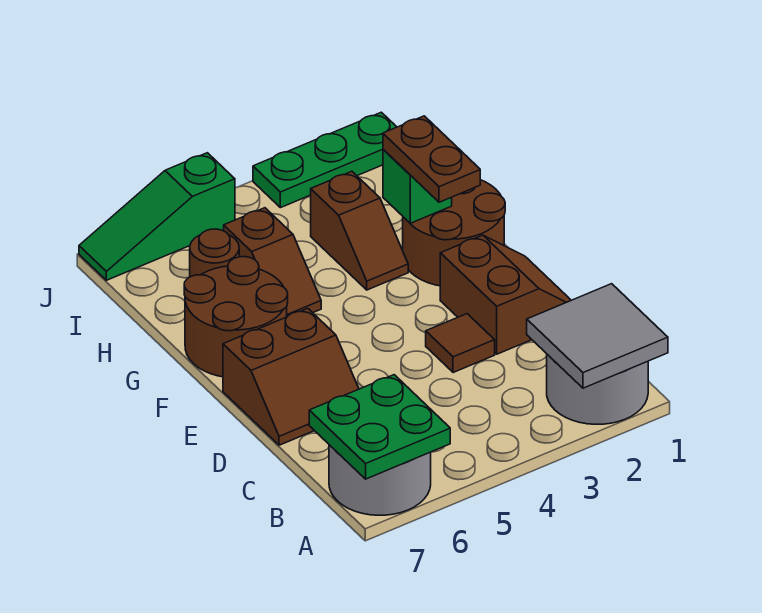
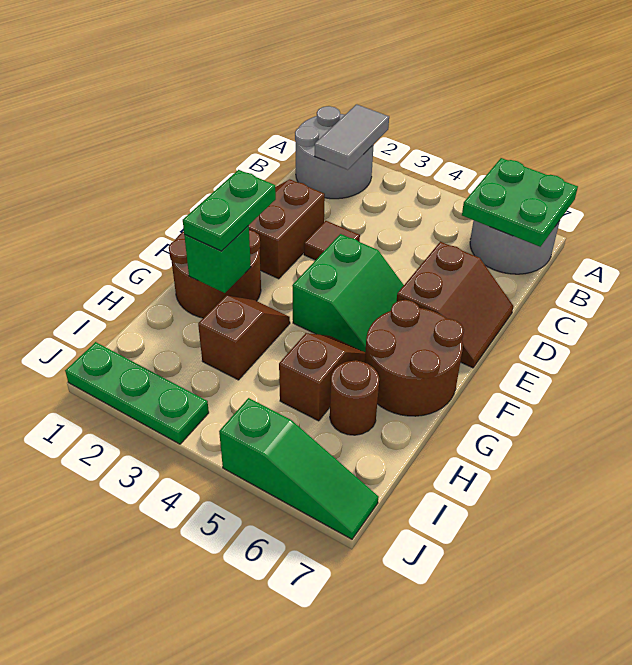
grey tile A1:B2 level 2 -> grey tile A2:B2 level 2
brown slope D6:E7 level 1 top E -> brown slope D6:E7 level 1 top 6
none -> green slope E4:F5 level 1 top 4
brown plate F2:G2 level 3 -> green plate F2:G2 level 3

